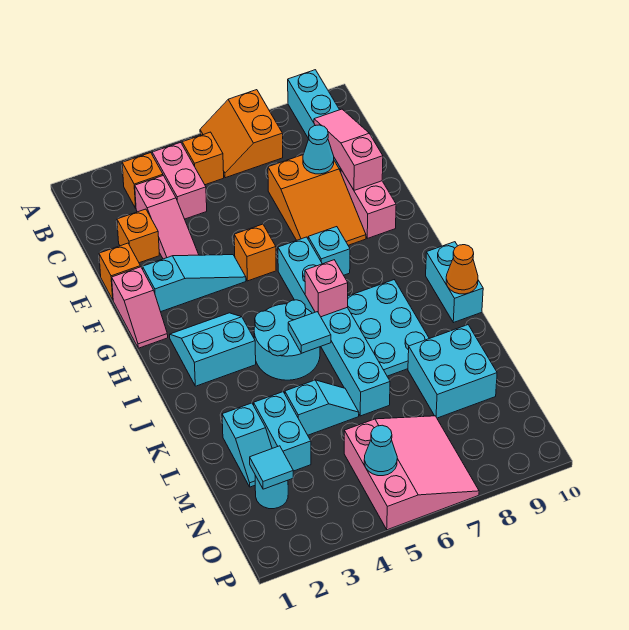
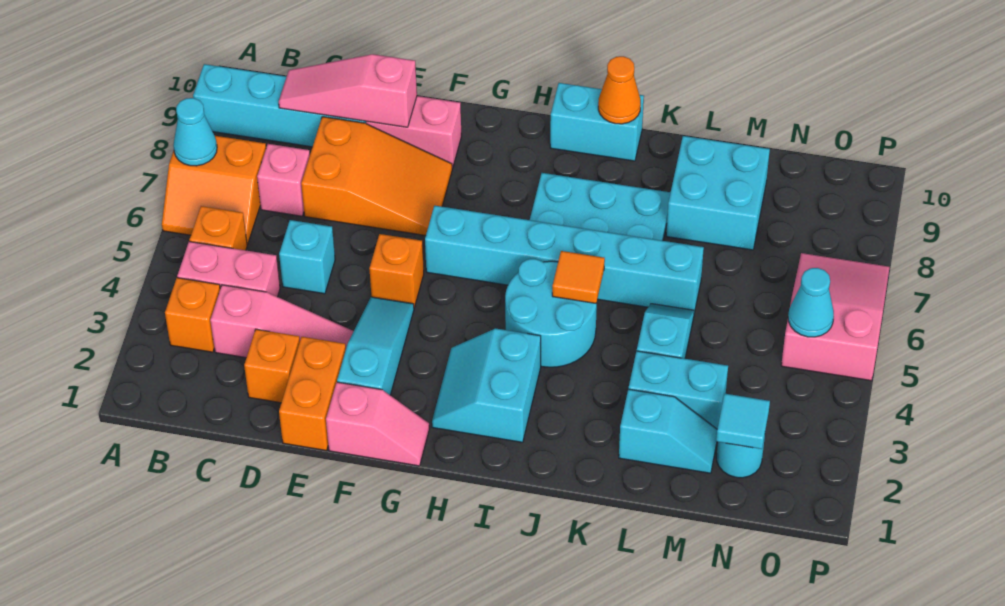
cyan cone D8 level 2 -> cyan cone A7 level 2
orange brick E1 level 1 -> orange brick E1:E2 level 1
cyan brick G7 level 1 -> cyan brick D5 level 1
pink brick I6 level 2 -> pink brick C7 level 1
cyan tile J5 level 2 -> orange tile J5 level 2
pink slope N5:P7 level 1 top 5 -> pink slope O5:P7 level 1 top 5

